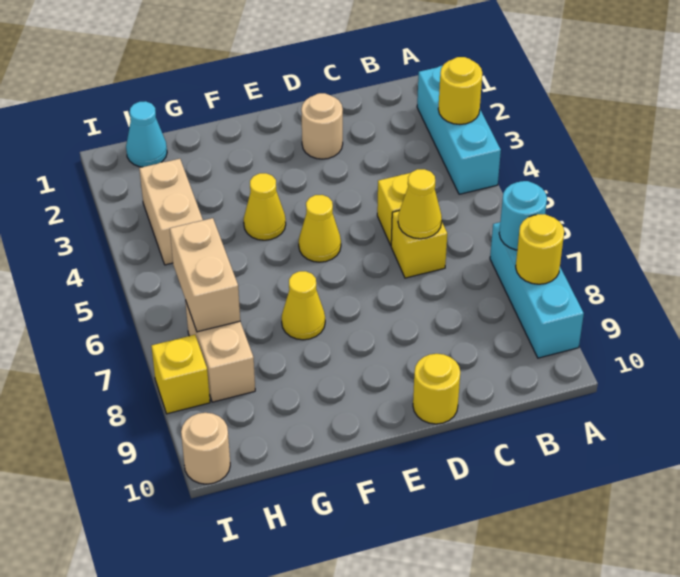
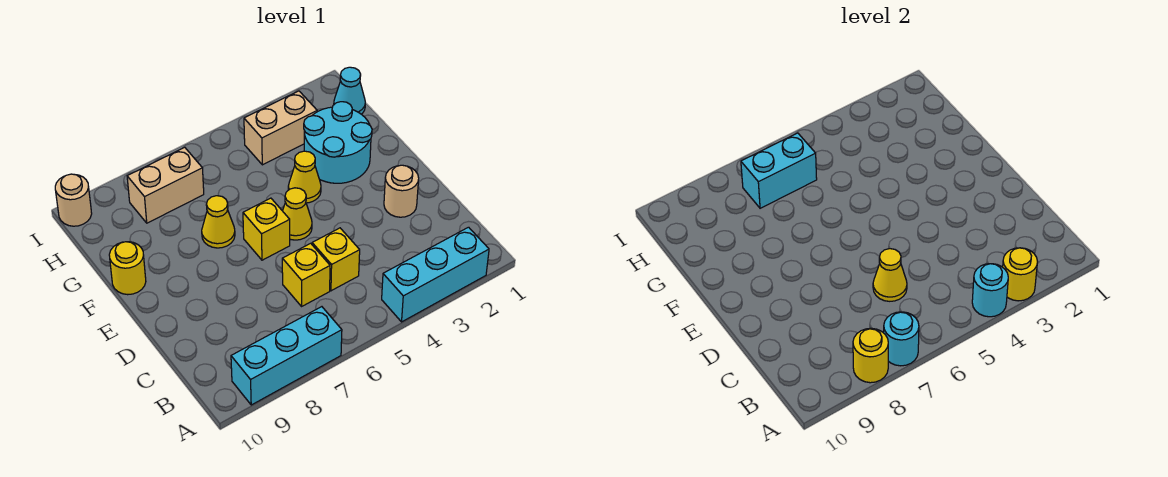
none -> cyan round brick A4 level 2
yellow round brick D10 level 1 -> yellow round brick F10 level 1
none -> cyan round brick F2:G3 level 1
tan brick H6:H7 level 2 -> cyan brick H6:H7 level 2
yellow brick I8 level 1 -> yellow brick E6 level 1

